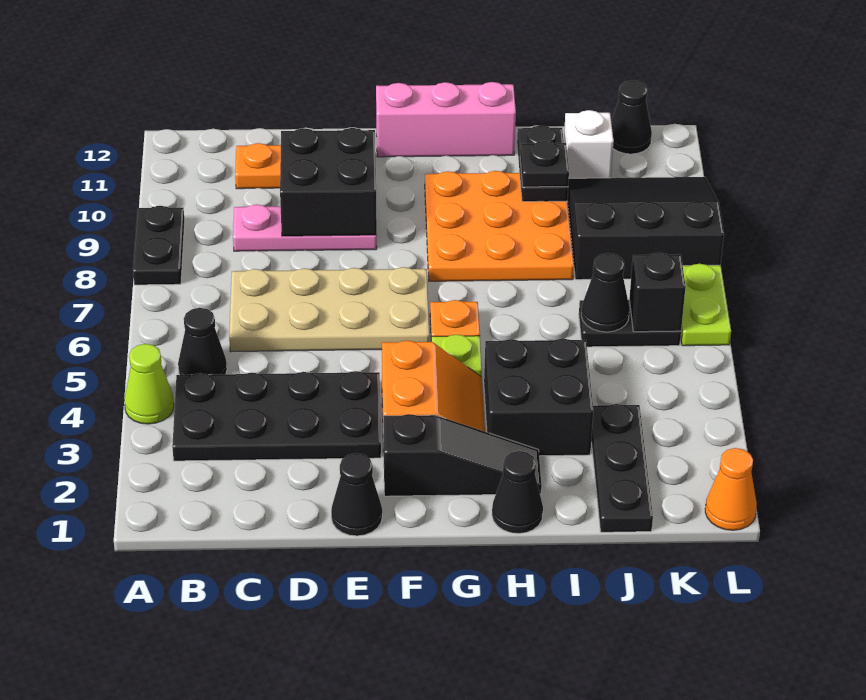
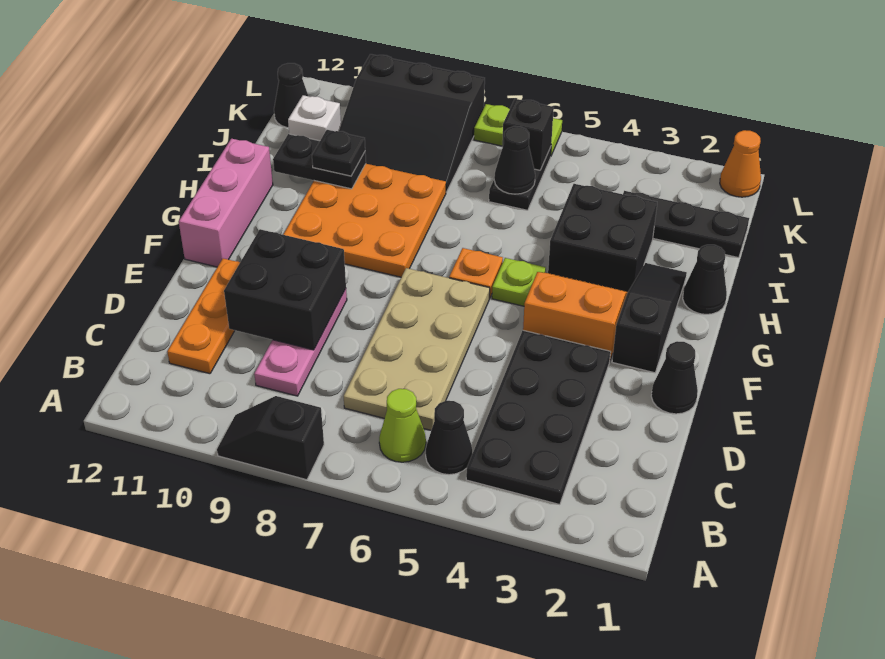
lime cone A4 level 1 -> lime cone B6 level 1
black plate A8:A9 level 1 -> black slope A8:A9 level 1 top 8
black slope J8:L10 level 1 top 8 -> black slope J8:L10 level 1 top L

